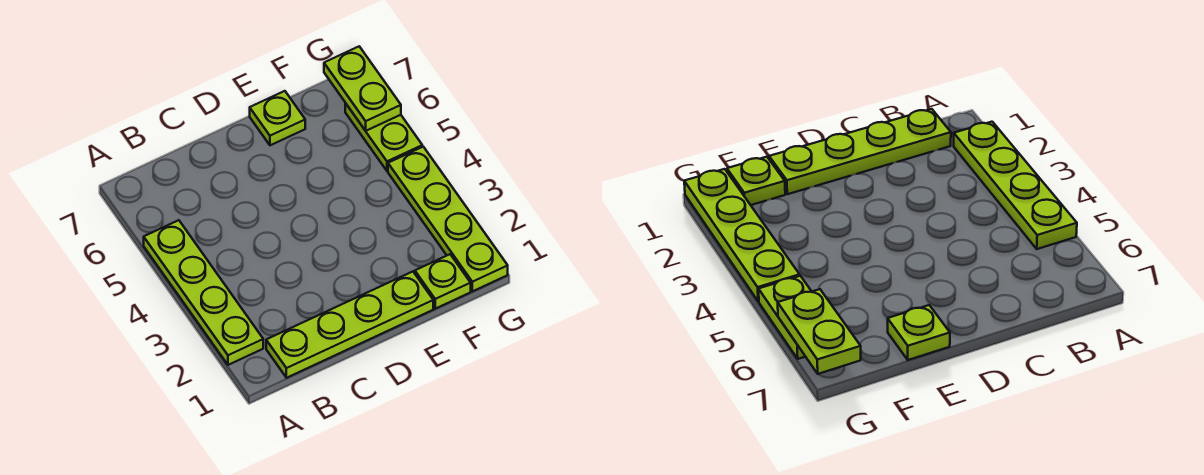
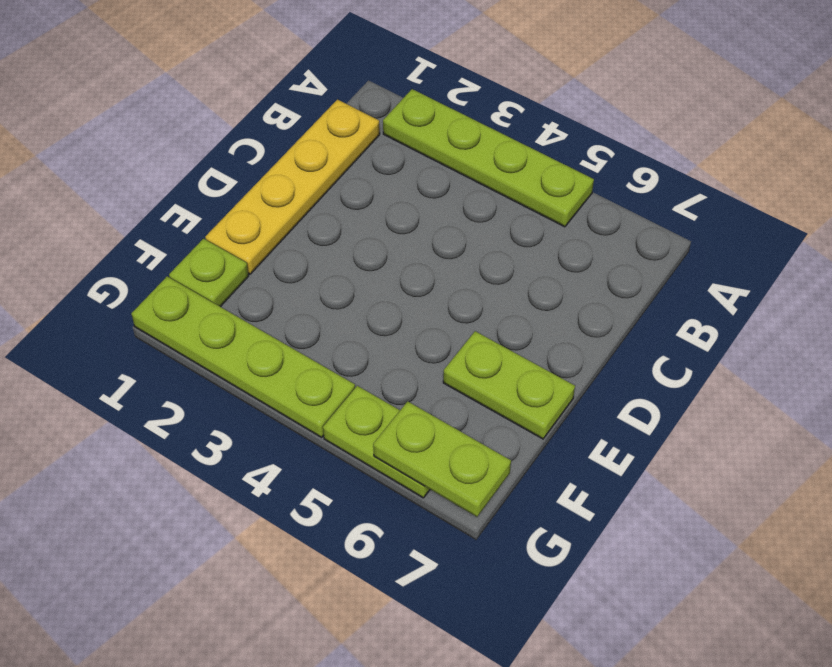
lime plate B1:E1 level 1 -> yellow plate B1:E1 level 1
lime plate E7 level 1 -> lime plate E6:E7 level 1

